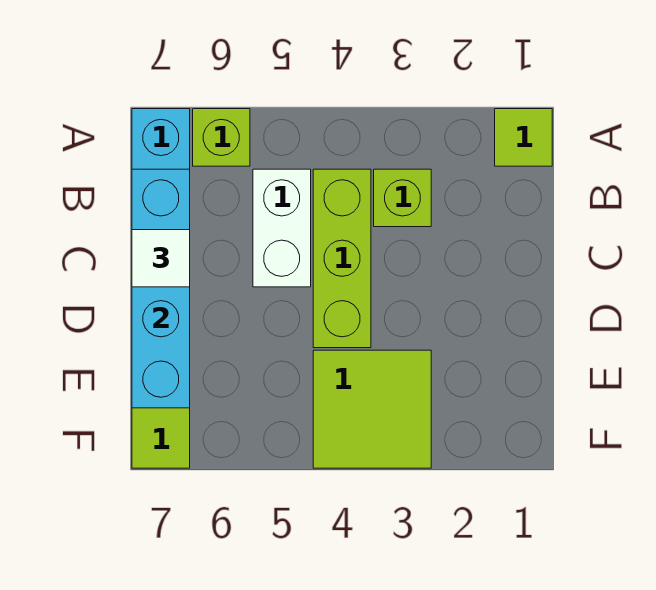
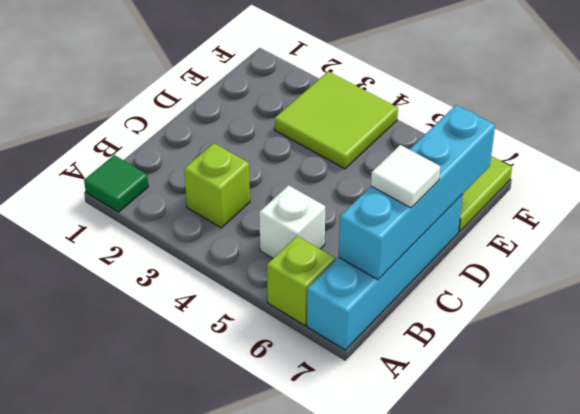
lime tile A1 level 1 -> green tile A1 level 1
lime brick B4:D4 level 1 -> none
white brick B5:C5 level 1 -> white brick B5 level 1

